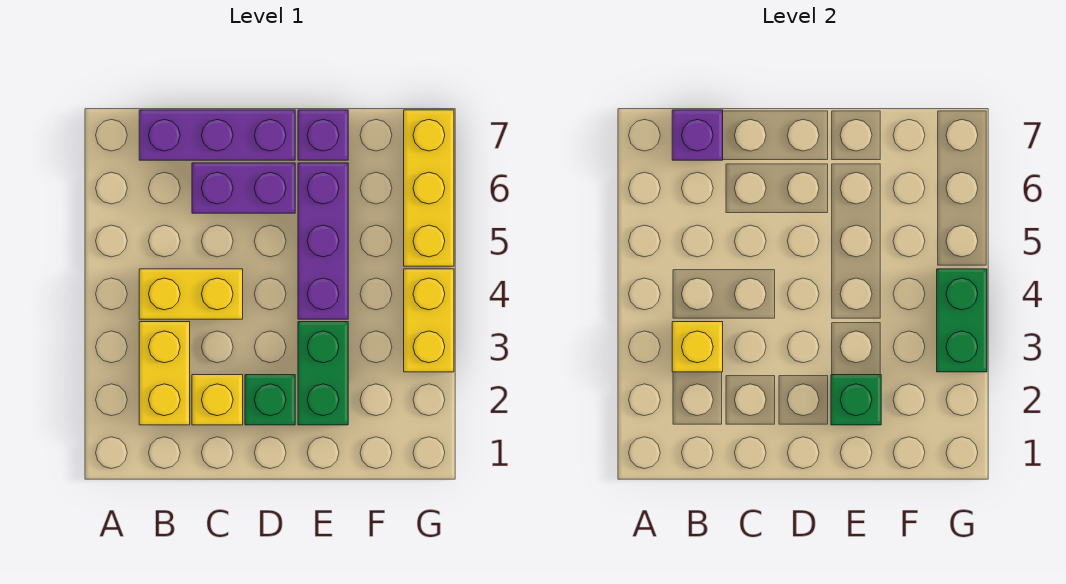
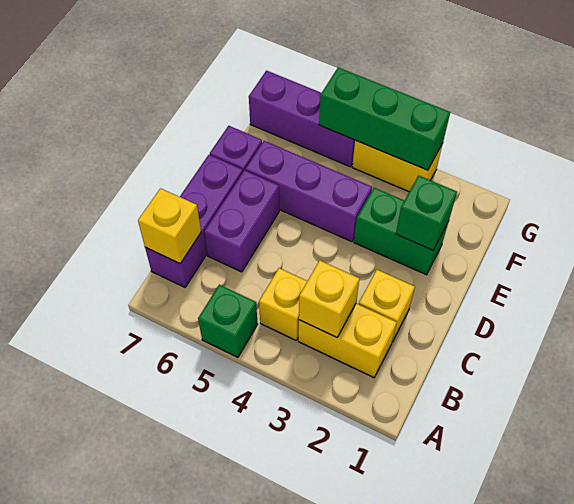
yellow brick B4:C4 level 1 -> yellow brick B4 level 1
purple brick B7 level 2 -> yellow brick B7 level 2
green brick D2 level 1 -> green brick A5 level 1
green brick G3:G4 level 2 -> green brick G3:G5 level 2
yellow brick G5:G7 level 1 -> purple brick G5:G7 level 1

